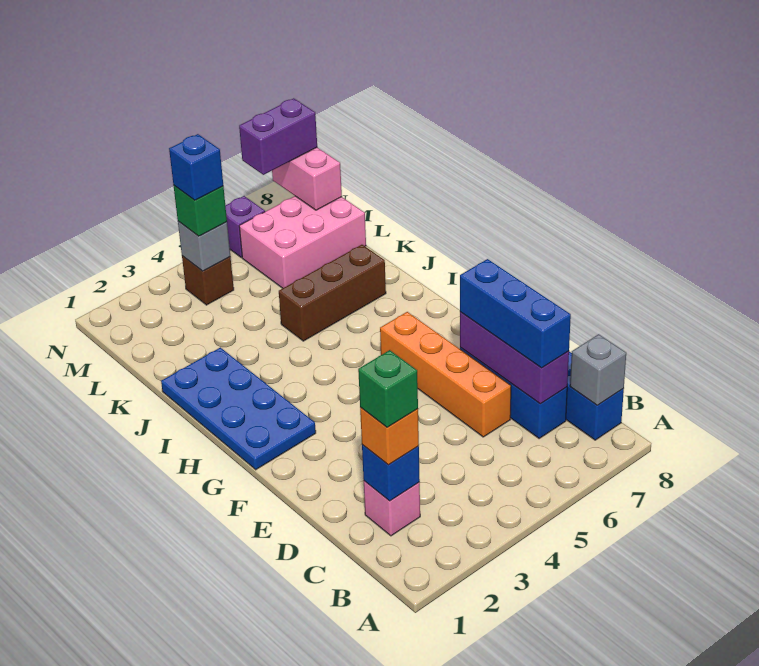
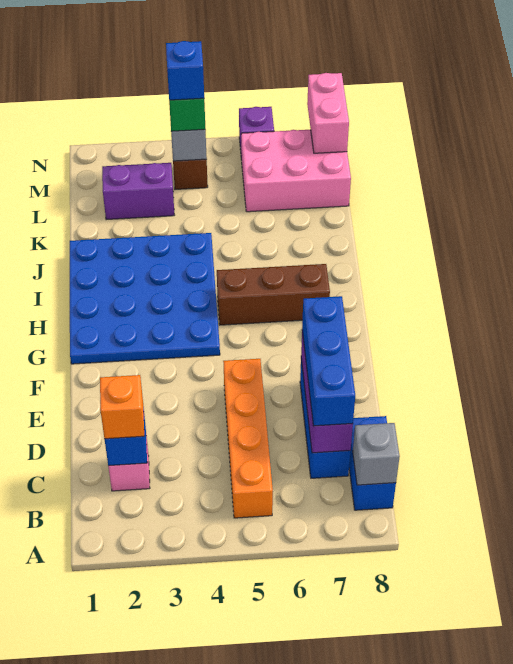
green brick C2 level 4 -> none
orange brick D6:G6 level 1 -> orange brick B5:E5 level 1
blue plate G1:J2 level 1 -> blue plate G1:J4 level 1
brown brick J5:J7 level 1 -> brown brick H5:H7 level 1
purple brick N7:N8 level 3 -> purple brick L2:L3 level 1

